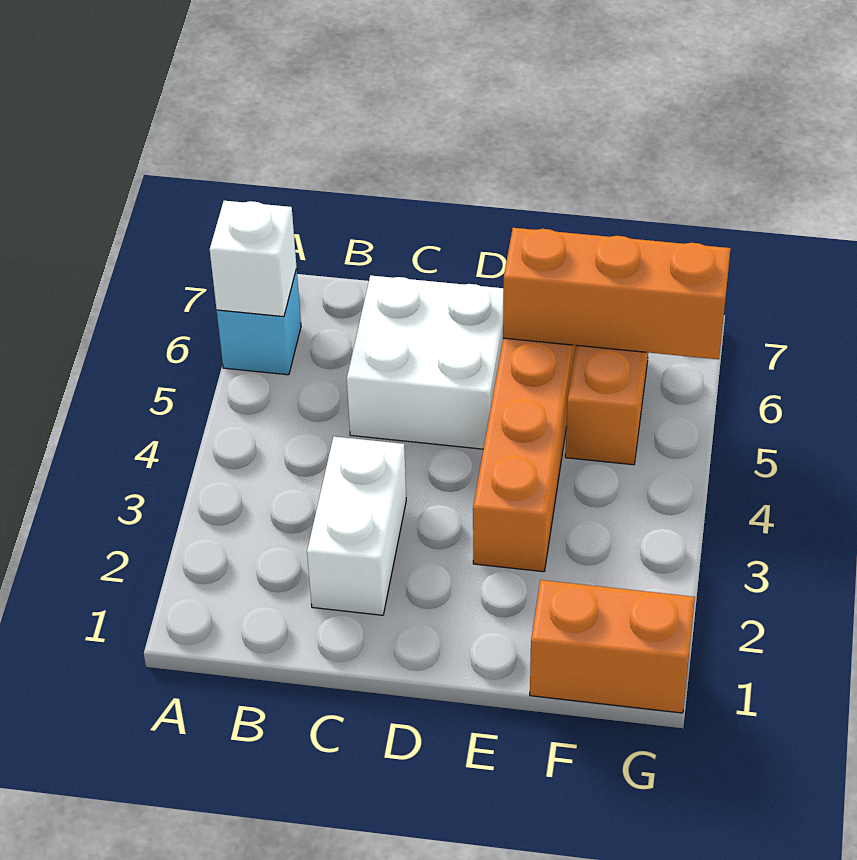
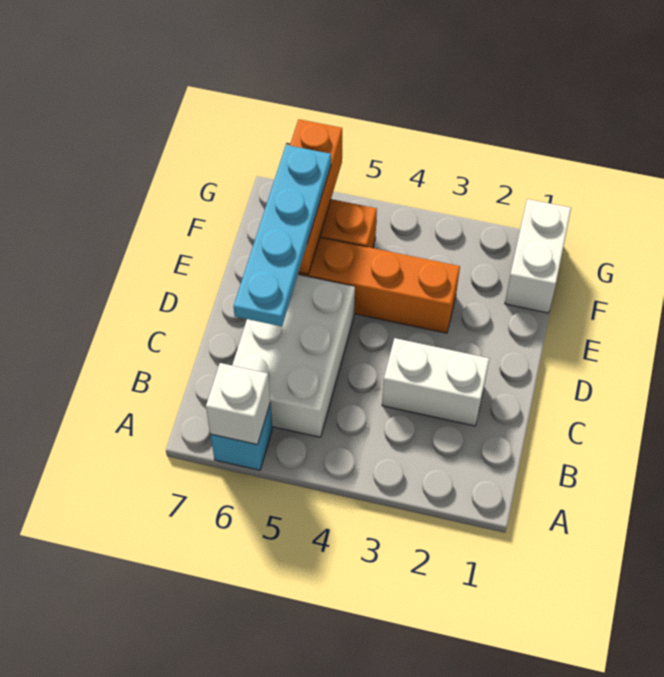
white brick C5:D6 level 1 -> white brick B5:D6 level 1
none -> cyan plate C6:F6 level 3
orange brick F1:G1 level 1 -> white brick F1:G1 level 1

